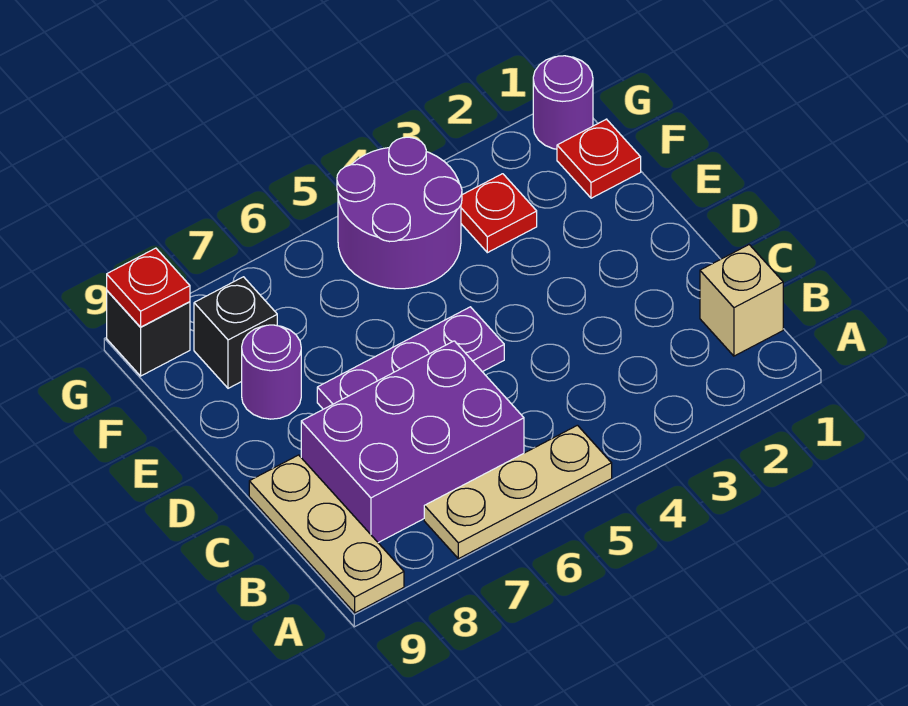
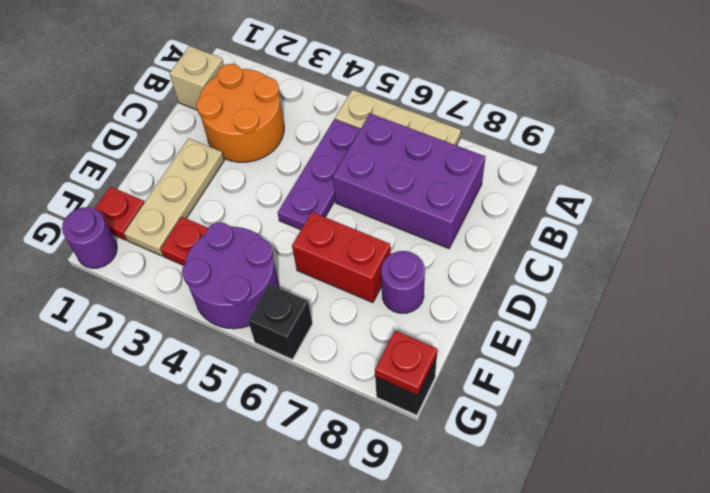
tan plate A9:C9 level 1 -> tan plate D2:F2 level 1
none -> orange round brick B2:C3 level 1
purple plate D5:D7 level 1 -> purple plate B5:D5 level 1
none -> red brick E6:E7 level 1
black brick F8 level 1 -> black brick G6 level 1

